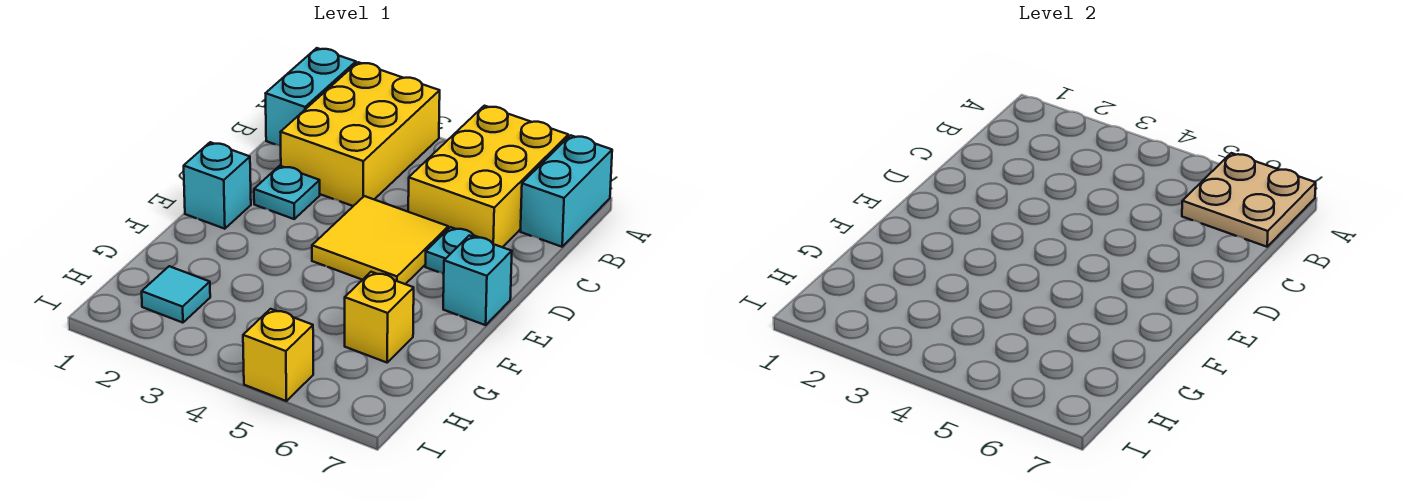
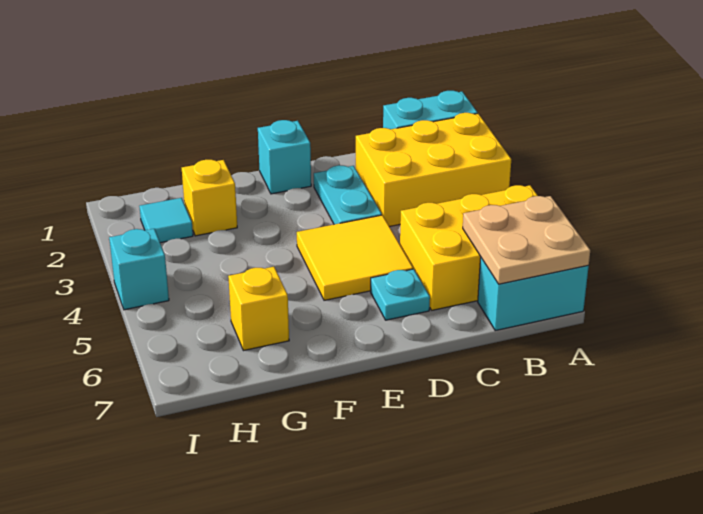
cyan plate D2 level 1 -> cyan plate D2:D3 level 1
cyan brick E7 level 1 -> cyan brick I4 level 1
yellow brick I5 level 1 -> yellow brick G2 level 1

